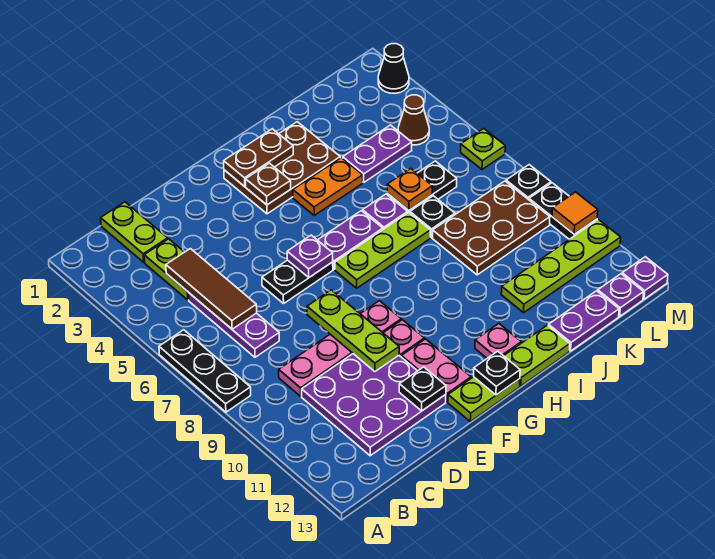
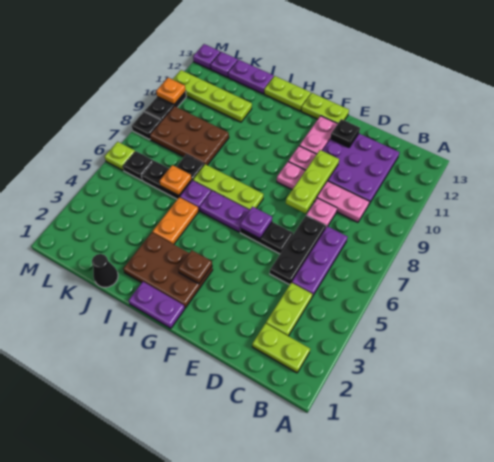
black plate A6:A8 level 1 -> black plate D5:D7 level 1
lime plate C1:C2 level 1 -> lime plate B2:C2 level 1
brown tile C4:C6 level 2 -> none
brown plate G2:H2 level 2 -> none
black plate G13 level 2 -> black plate L6 level 1
orange plate H4:I4 level 1 -> orange plate I4:I5 level 1
pink plate H12 level 1 -> pink plate D8 level 1
purple plate J4:K4 level 1 -> purple plate G1:H1 level 1
brown cone L4 level 1 -> none
black cone M2 level 1 -> black cone J1 level 1
orange tile M10 level 2 -> orange plate M10 level 2

